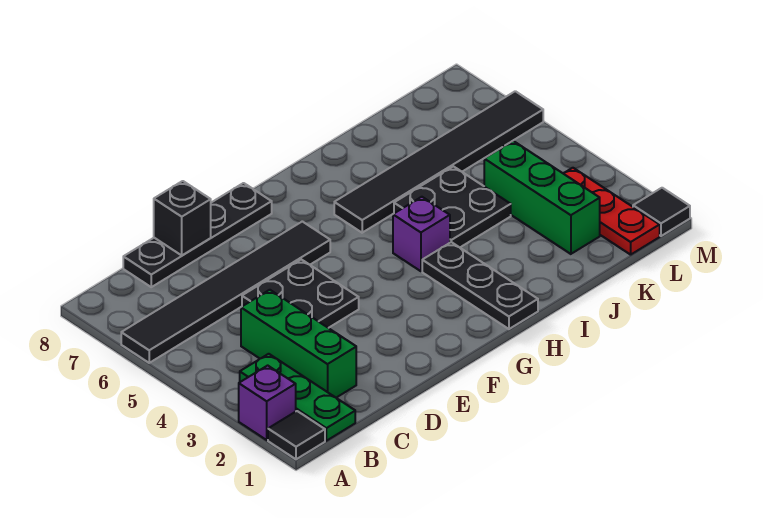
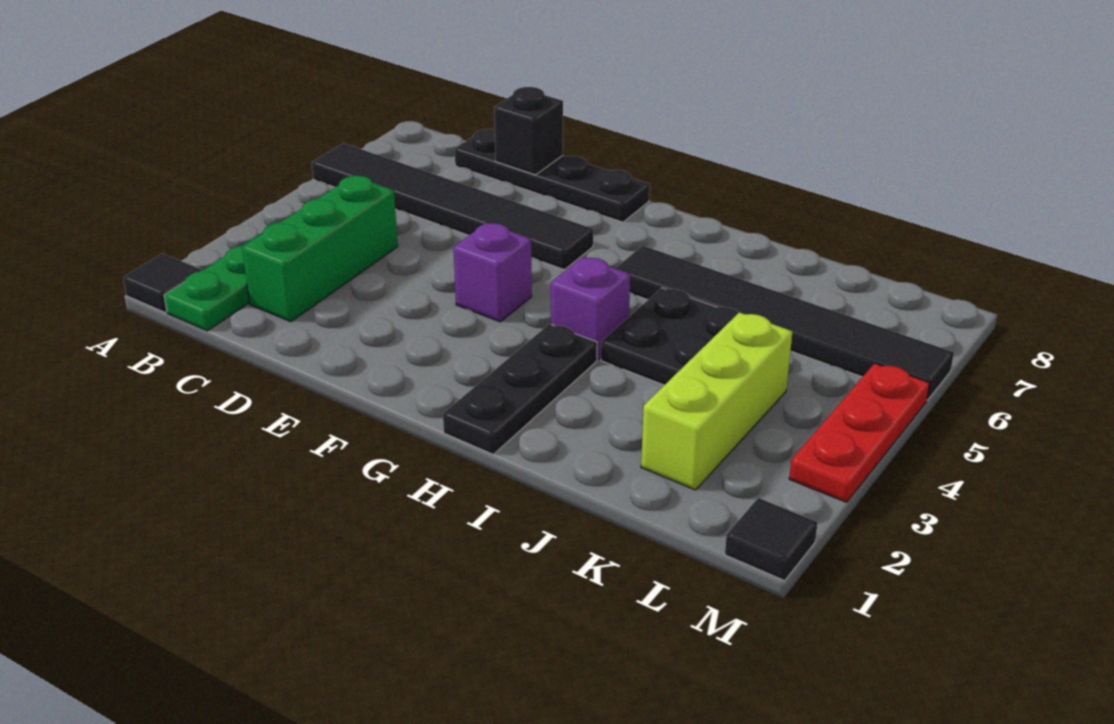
purple brick A2 level 1 -> purple brick F4 level 1
black plate D4:E5 level 1 -> none
green brick K2:K4 level 1 -> lime brick K2:K4 level 1
red plate L1:L3 level 1 -> red plate M3:M5 level 1

